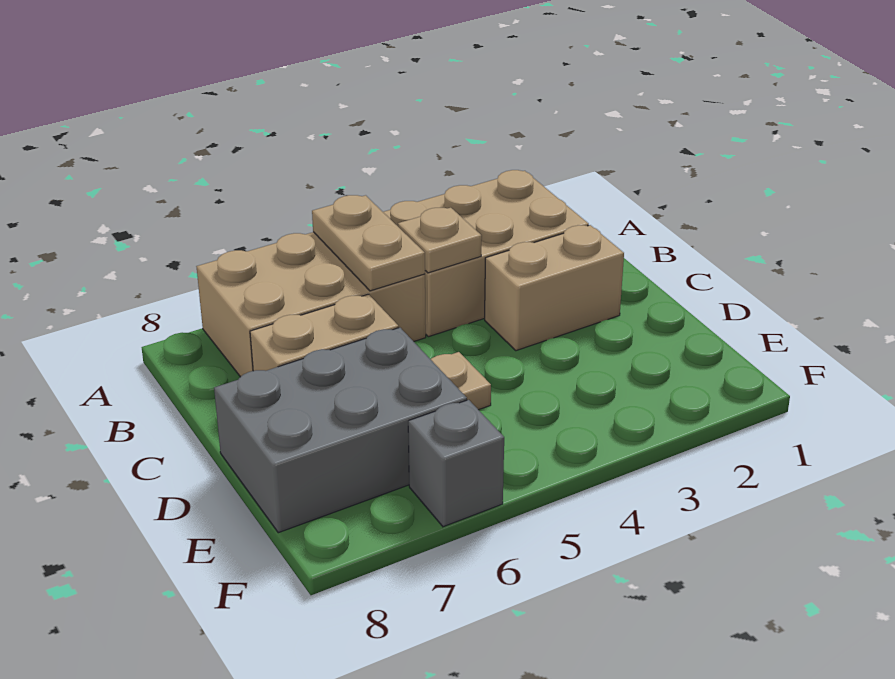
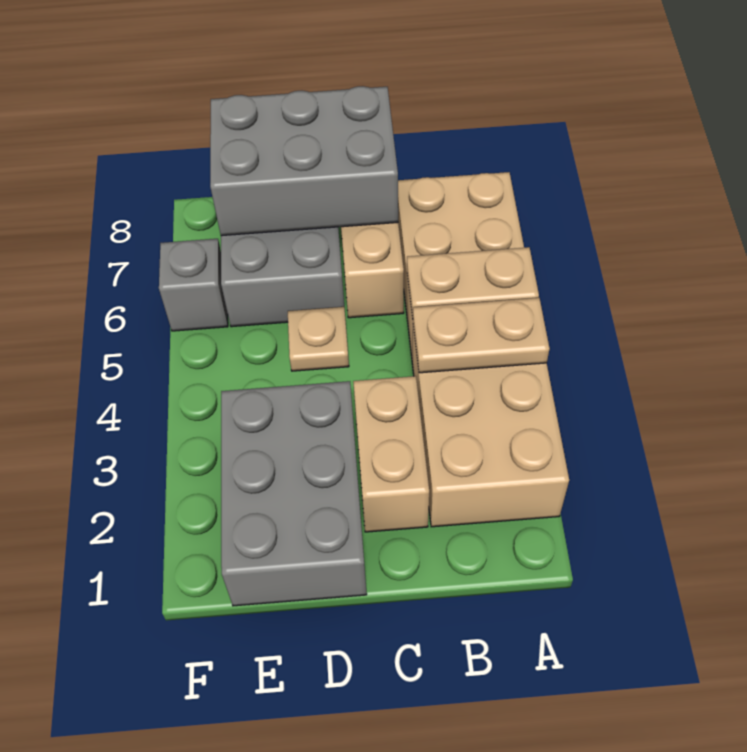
tan plate B4 level 2 -> tan plate A4:B4 level 2
none -> grey brick C7:E8 level 2
none -> grey brick D1:E3 level 1

